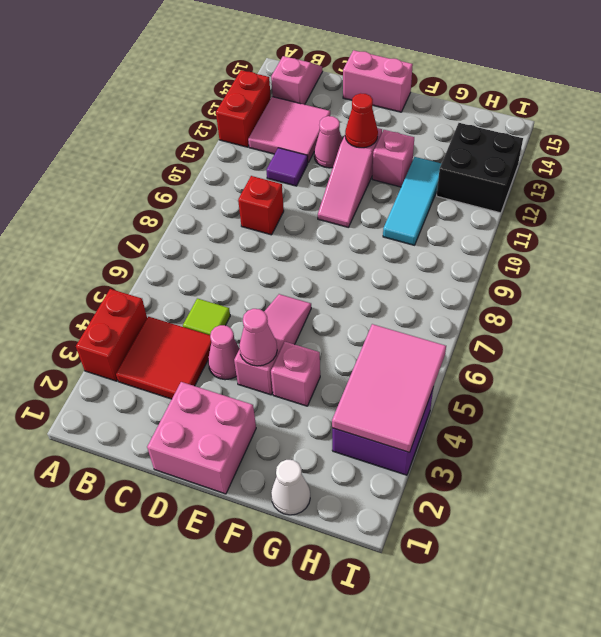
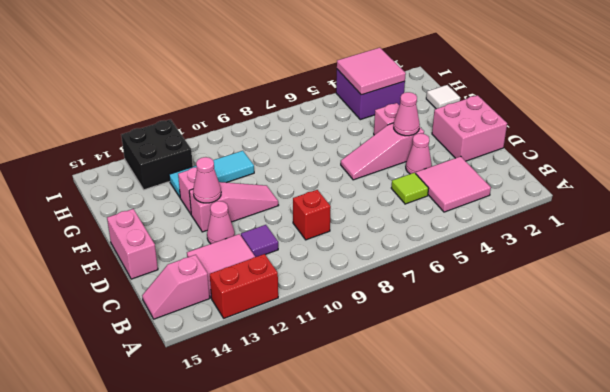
red brick A3:A4 level 1 -> none
red tile B3:C4 level 1 -> pink tile B3:C4 level 1
red cone E12 level 2 -> pink cone E12 level 2
white cone G1 level 1 -> white tile G1 level 1
pink tile H3:I5 level 2 -> pink tile H3:I4 level 2

